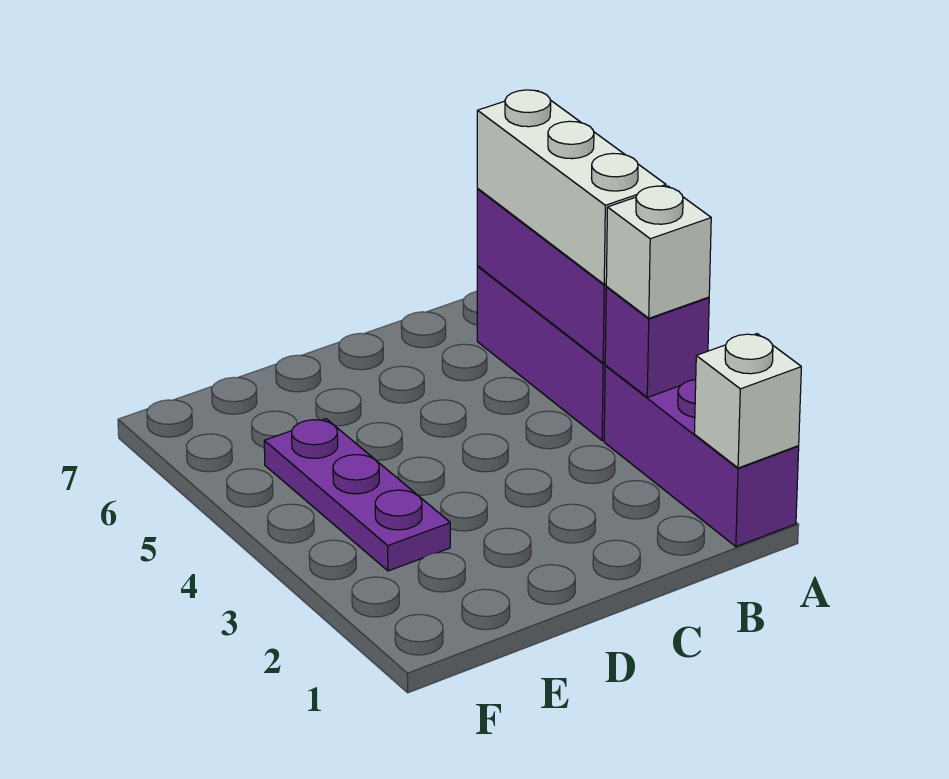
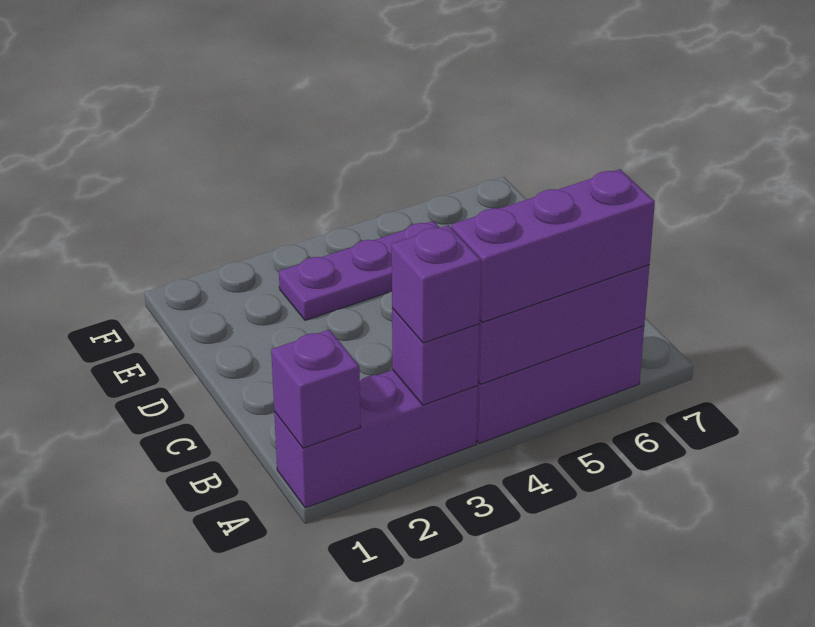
white brick A1 level 2 -> purple brick A1 level 2
white brick A3 level 3 -> purple brick A3 level 3
white brick A4:A6 level 3 -> purple brick A4:A6 level 3

